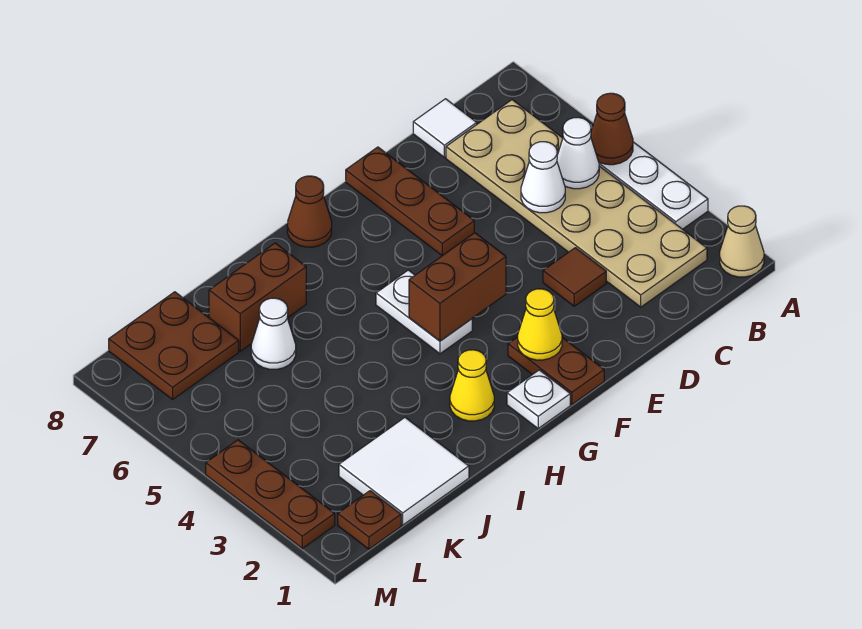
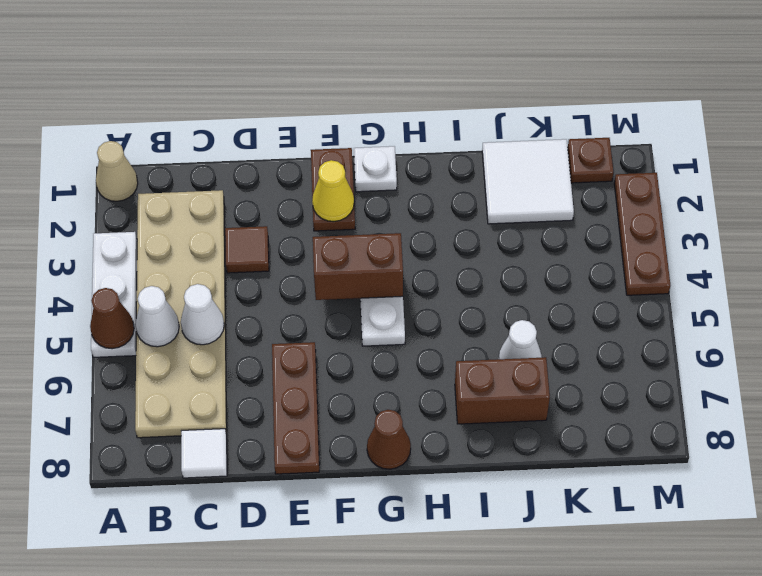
yellow cone H2 level 1 -> none
brown plate K7:L8 level 1 -> none

